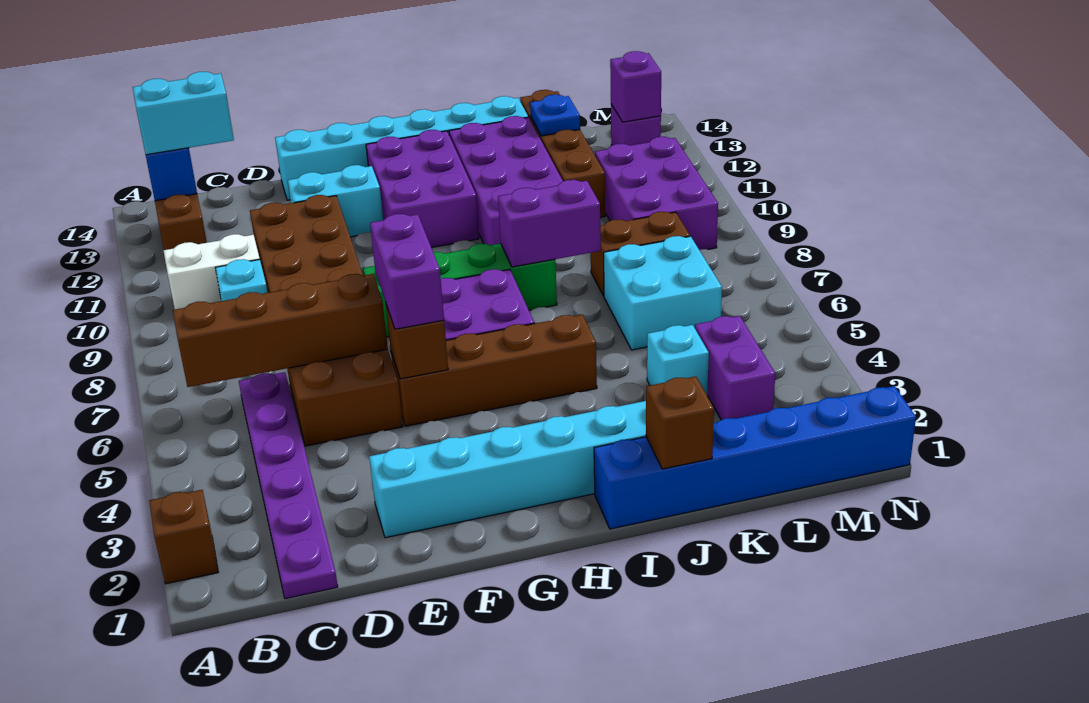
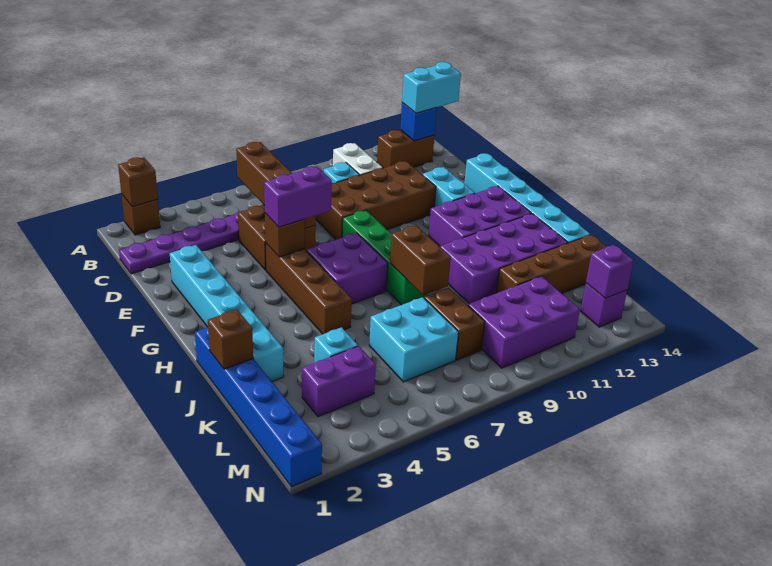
none -> brown brick A2 level 2
cyan brick B13:C13 level 3 -> cyan brick B13:B14 level 3
purple brick I8:J8 level 2 -> brown brick I8:J8 level 2
blue plate K13 level 2 -> none

